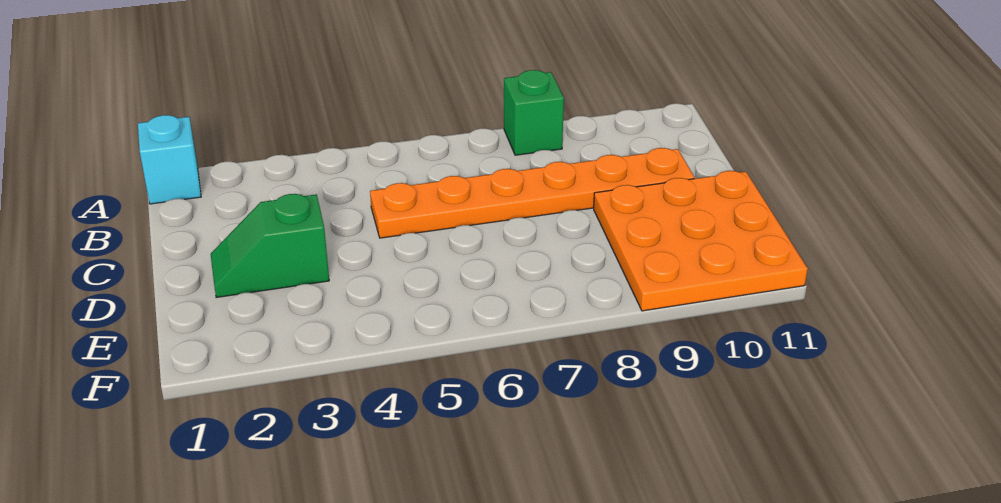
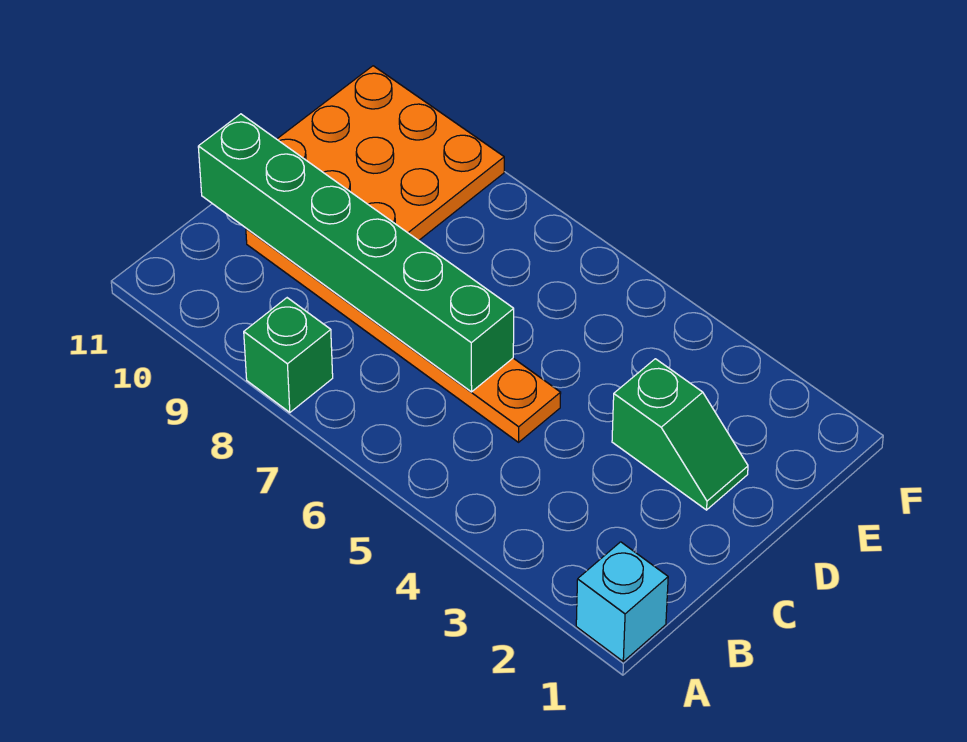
none -> green brick C6:C11 level 2

